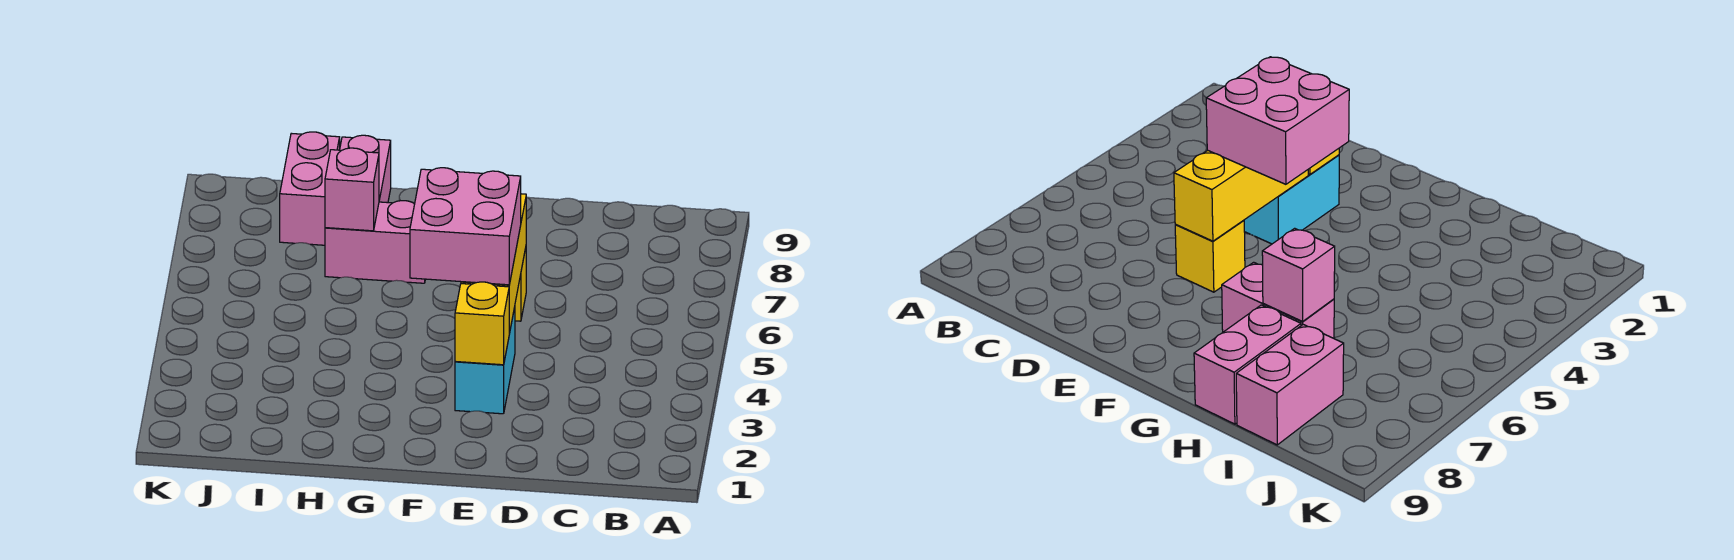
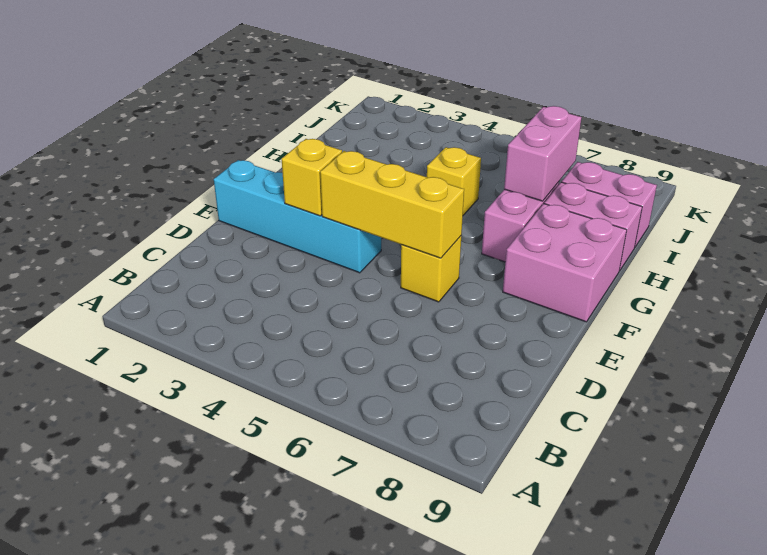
cyan brick E3:E4 level 1 -> cyan brick E1:E4 level 1
pink brick E4:F5 level 3 -> pink brick F8:G9 level 1
none -> yellow brick H5 level 1
pink brick H7 level 2 -> pink brick H7:I7 level 2

